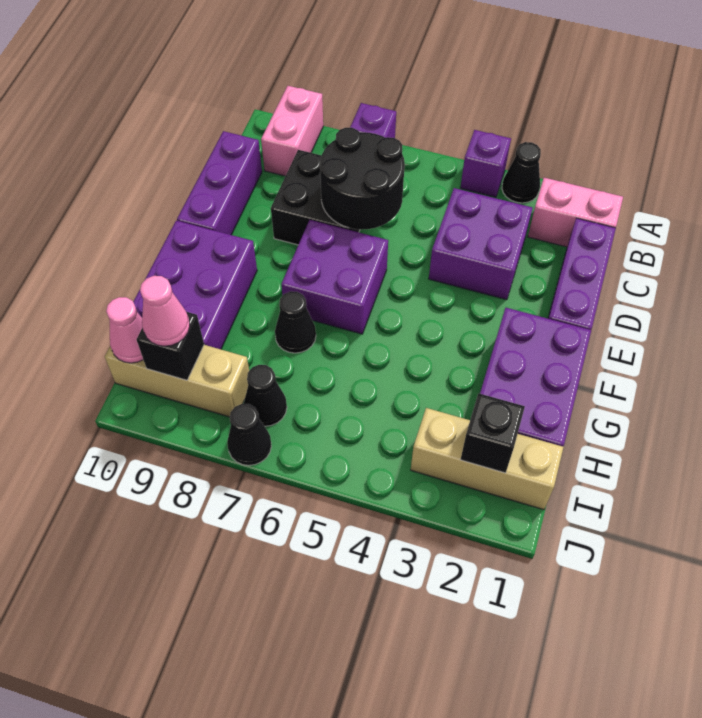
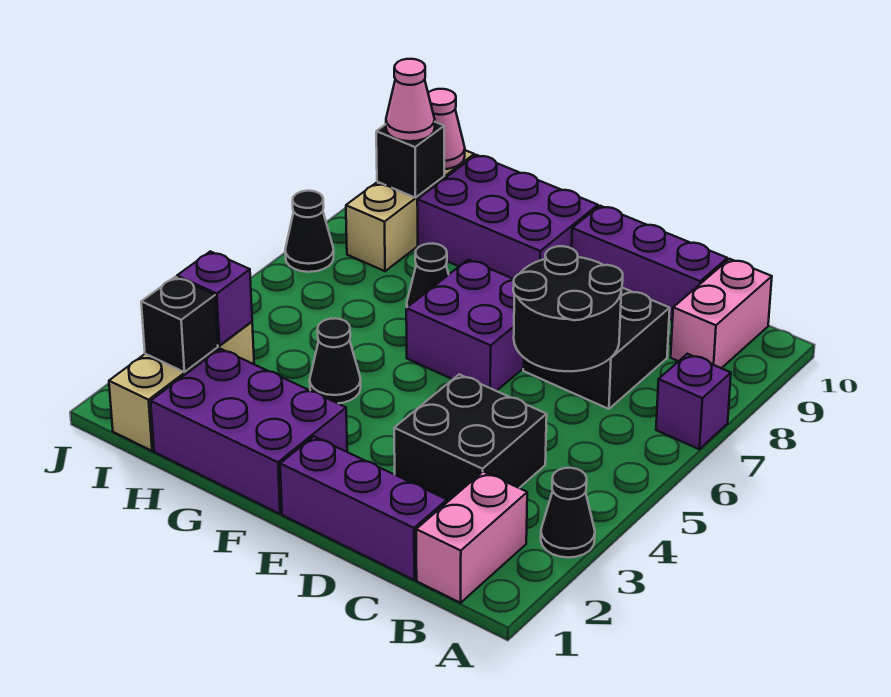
purple brick A4 level 1 -> purple brick I3 level 2
pink brick A9:B9 level 1 -> pink brick B9:B10 level 1
purple brick C3:D4 level 1 -> black brick C3:D4 level 1
black cone I7 level 1 -> black cone G4 level 1

